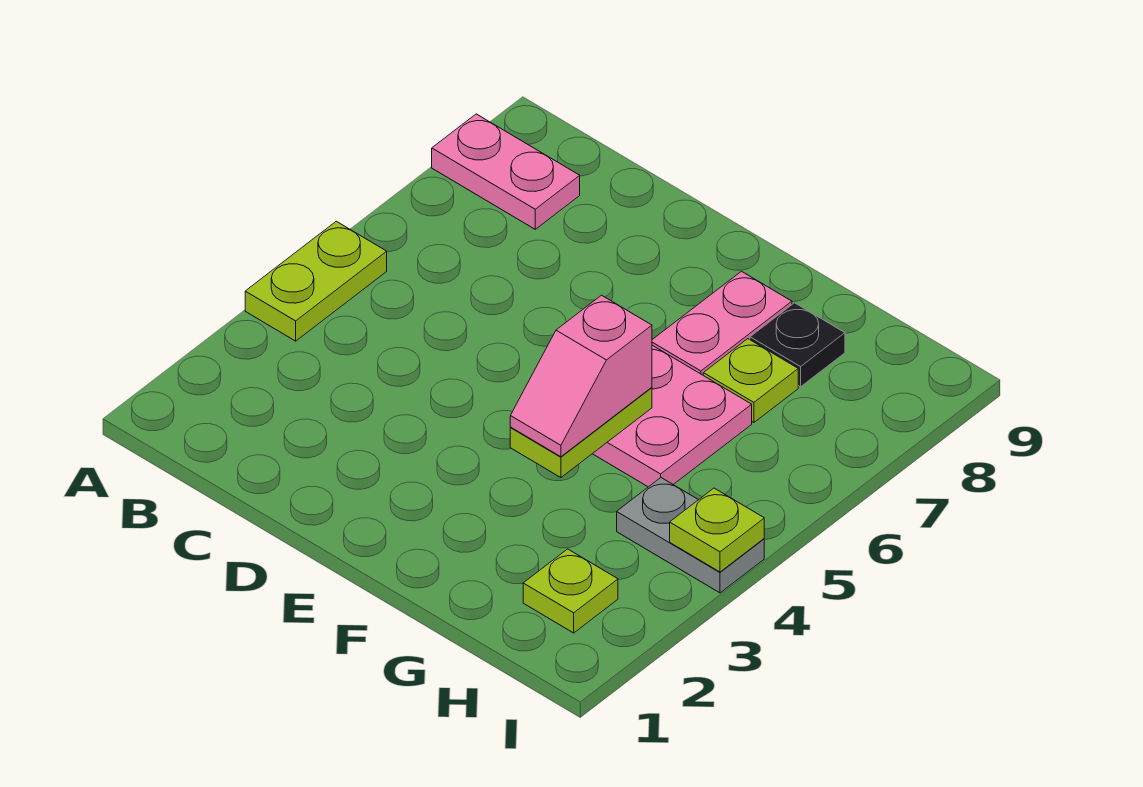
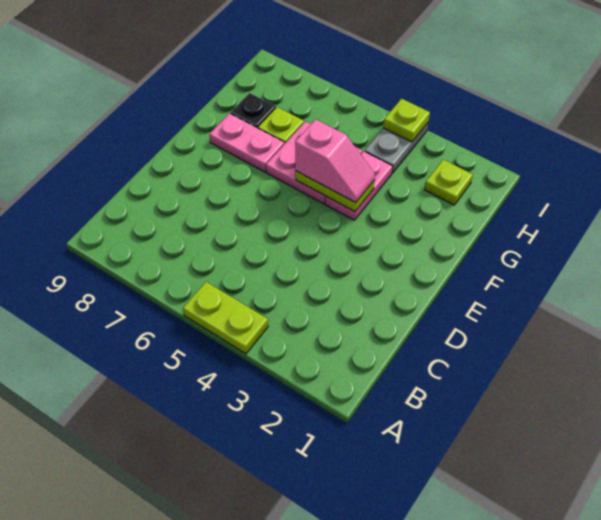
pink plate A8:B8 level 1 -> pink plate F4:G4 level 1

